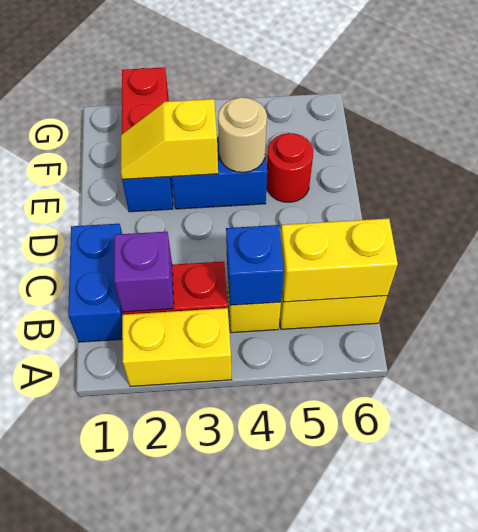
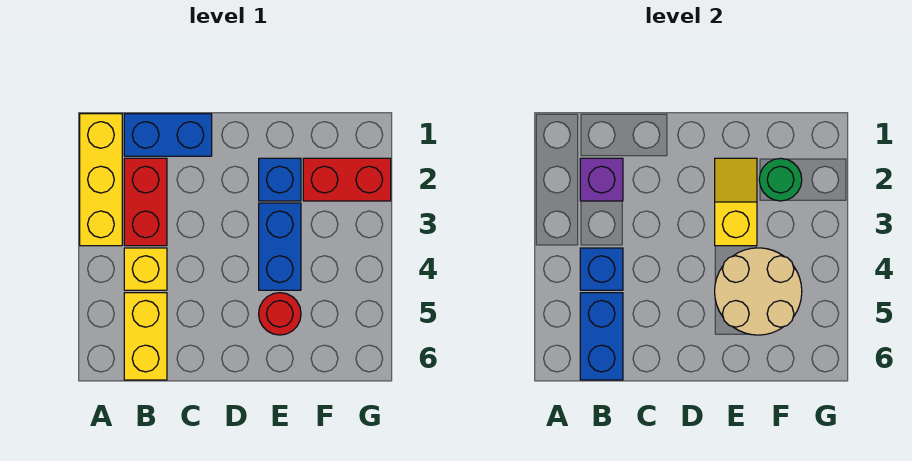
yellow brick A2:A3 level 1 -> yellow brick A1:A3 level 1
yellow brick B5:B6 level 2 -> blue brick B5:B6 level 2
tan round brick E4 level 2 -> tan round brick E4:F5 level 2
none -> green round brick F2 level 2

